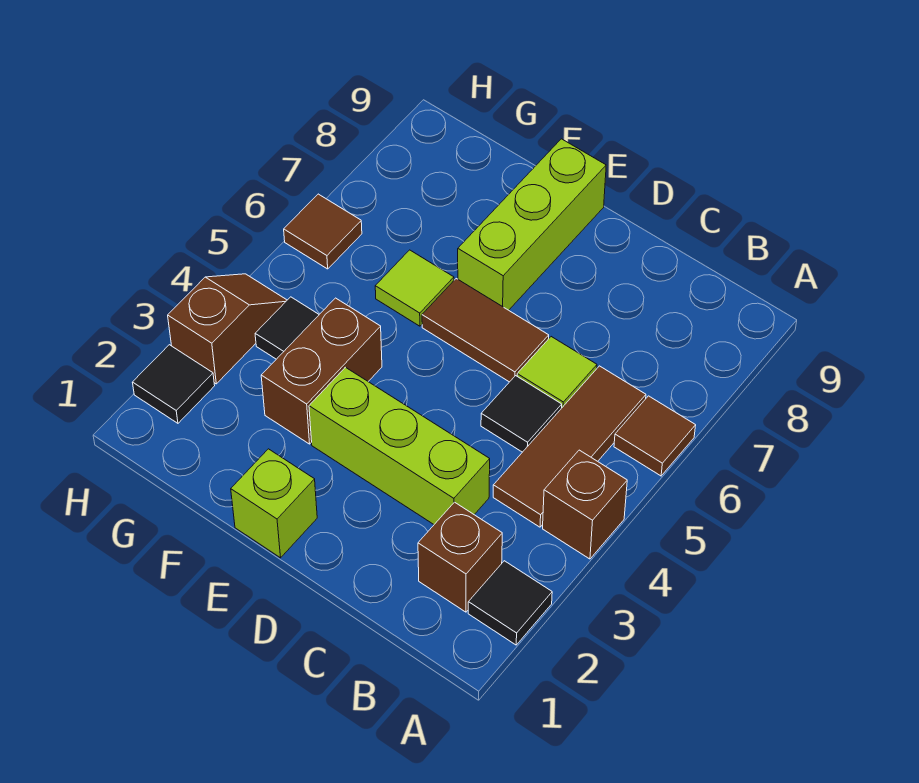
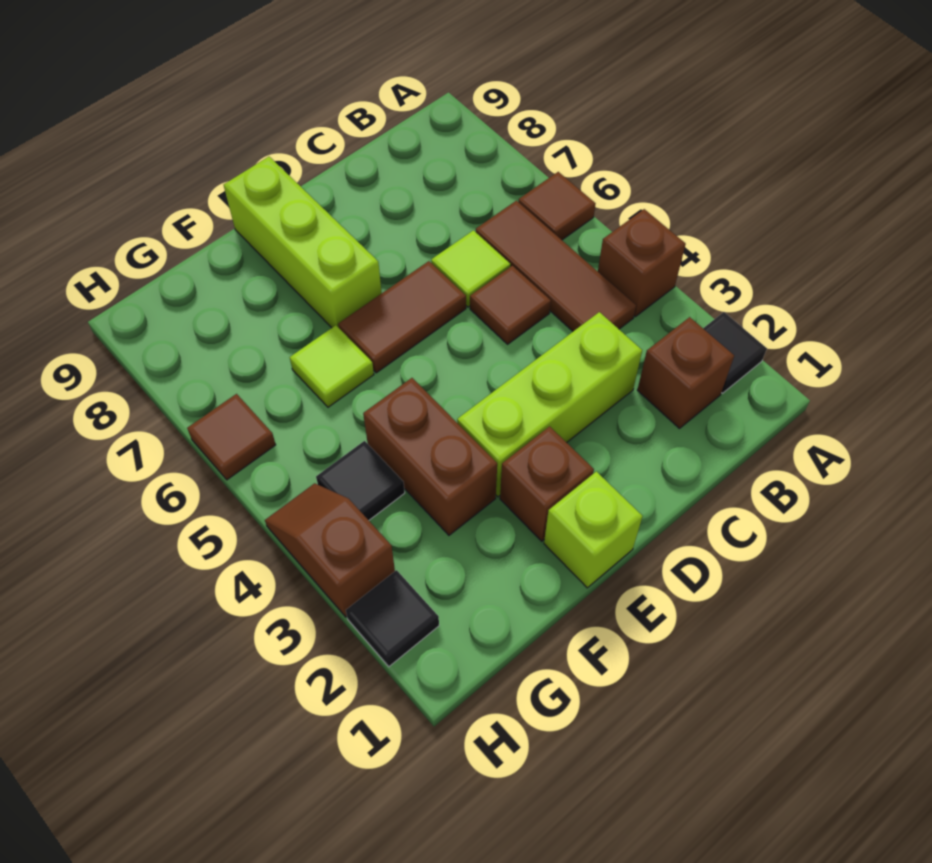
black tile C5 level 1 -> brown tile C5 level 1
none -> brown brick E2 level 1

